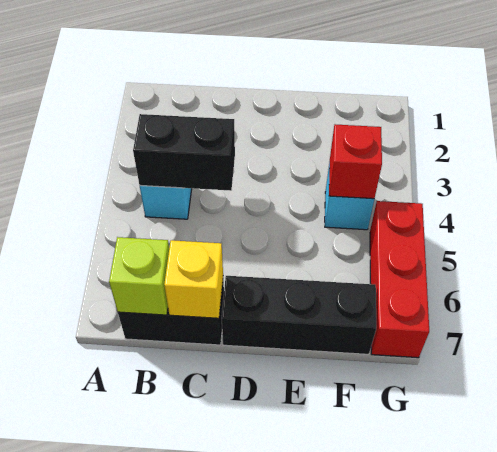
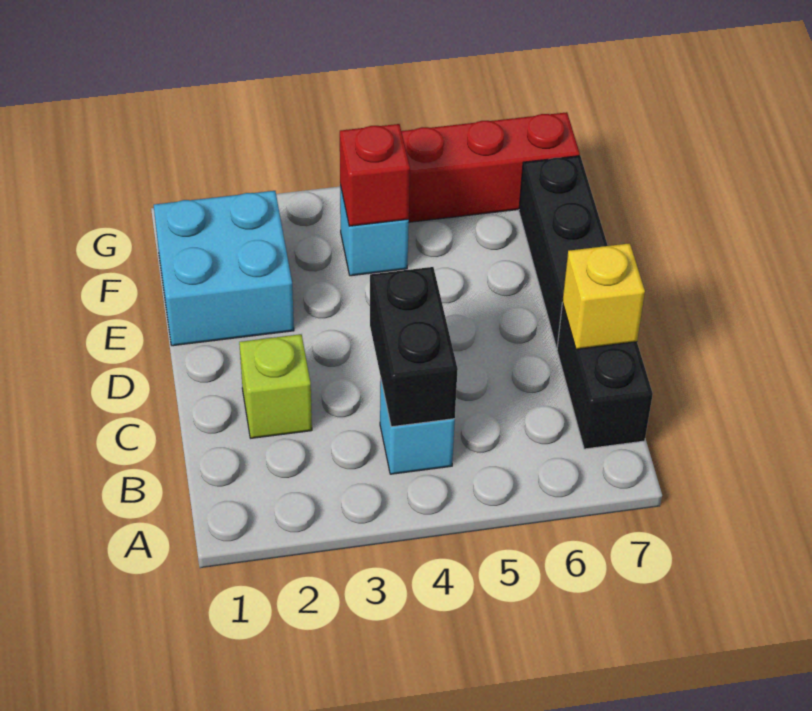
lime brick B7 level 2 -> lime brick C2 level 1
none -> cyan brick E1:F2 level 1

